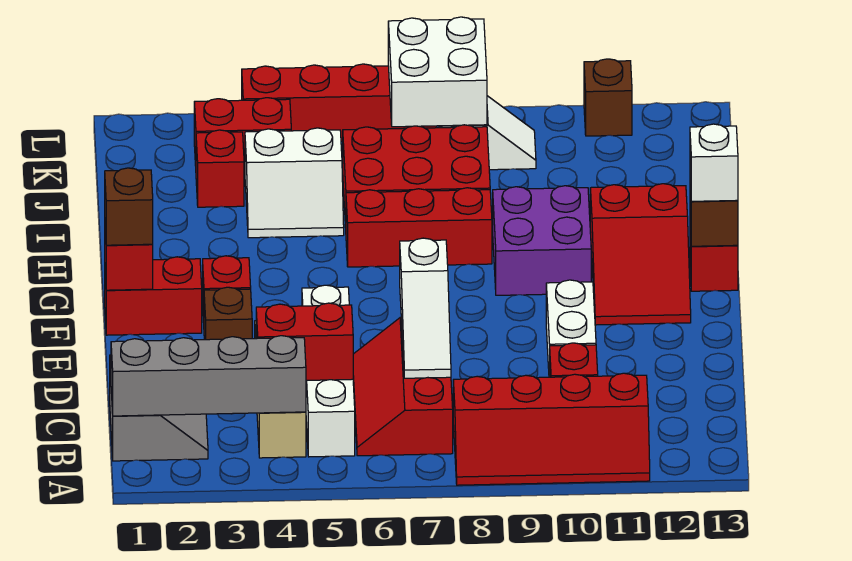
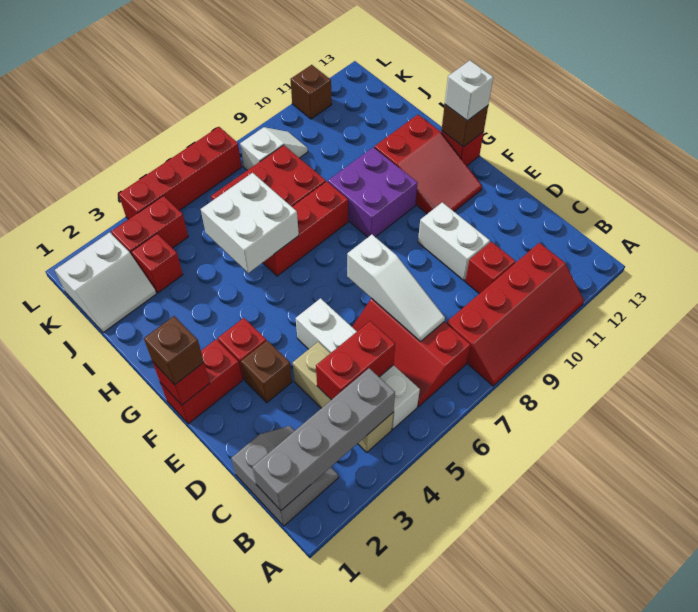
white slope I4:J5 level 1 top J -> white slope J1:K2 level 1 top K
white brick K7:L8 level 2 -> white brick H5:I6 level 2

